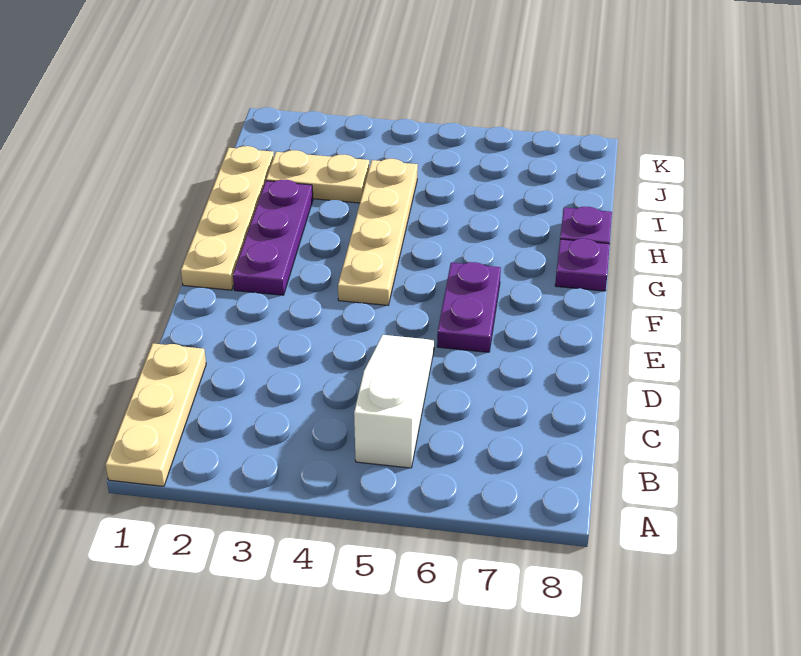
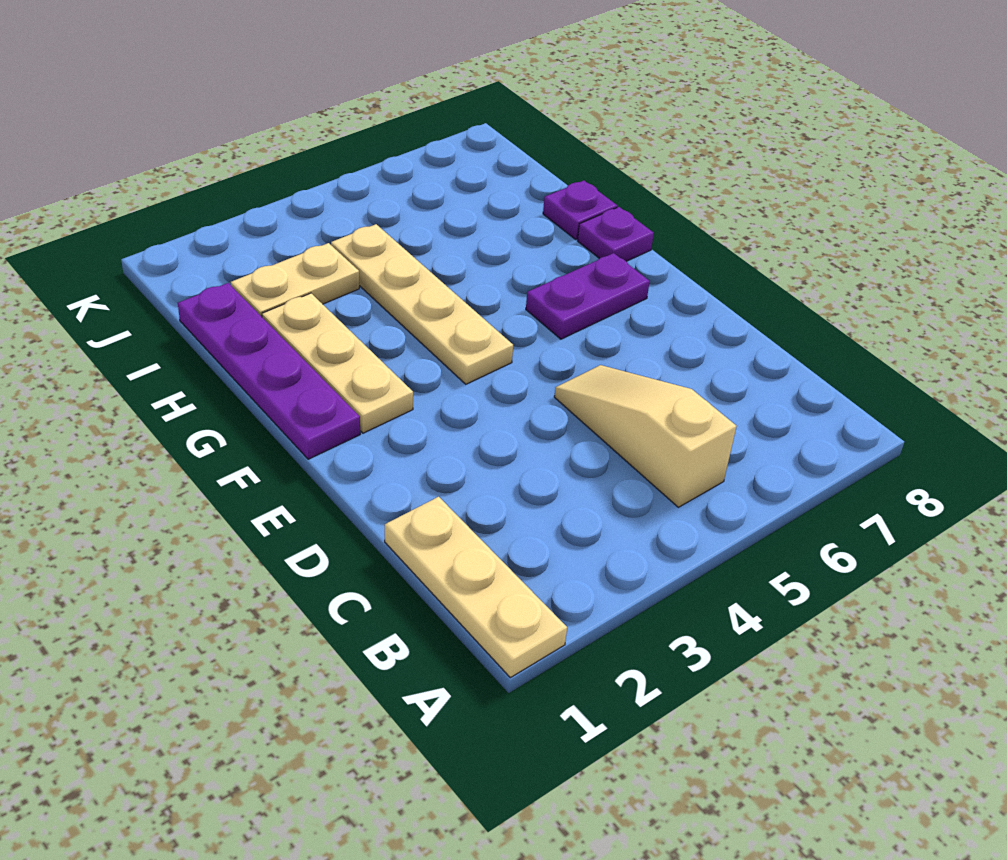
white slope B5:D5 level 1 top B -> tan slope B5:D5 level 1 top B
purple plate E6:F6 level 1 -> purple plate F6:F7 level 1
tan plate F1:I1 level 1 -> purple plate F1:I1 level 1
purple plate F2:H2 level 1 -> tan plate F2:H2 level 1

